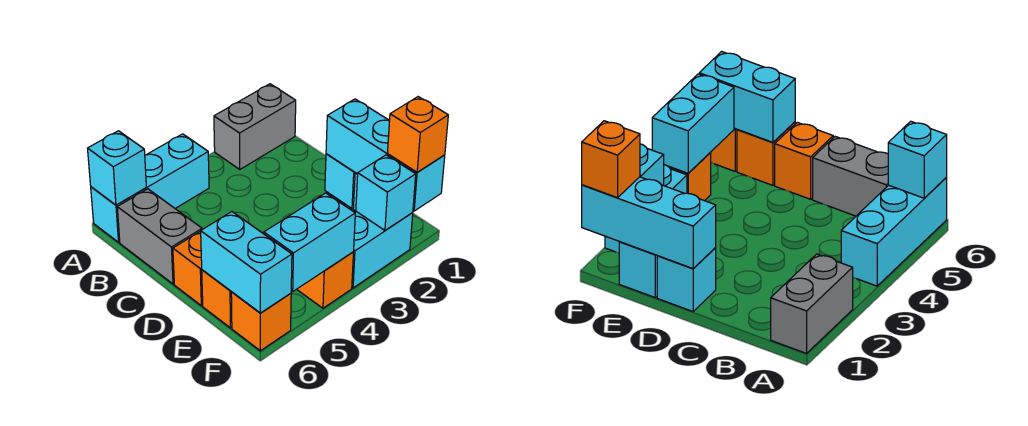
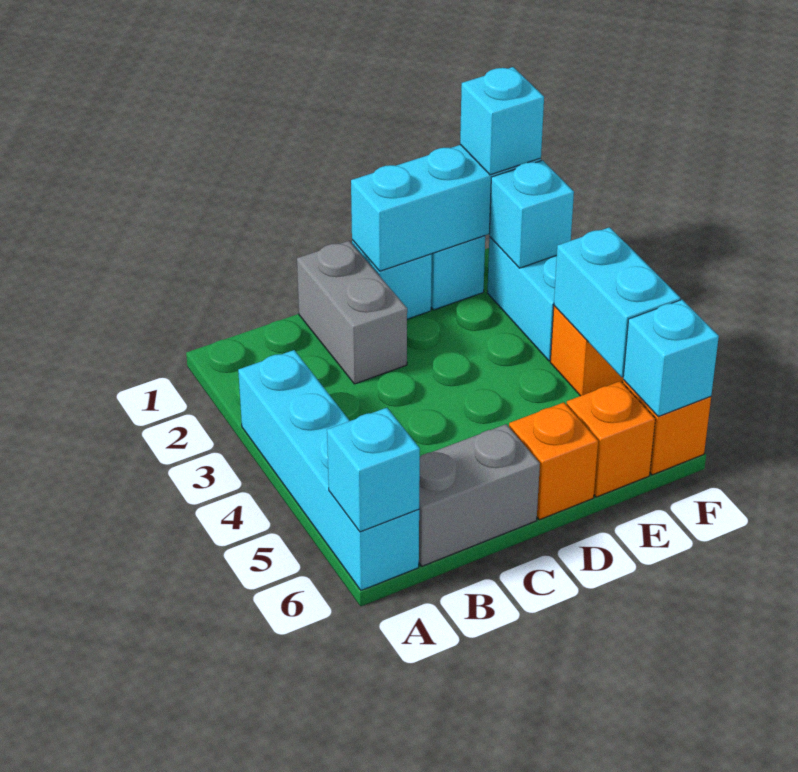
grey brick A1:A2 level 1 -> grey brick C1:C2 level 1
cyan brick A4:A6 level 1 -> cyan brick A3:A6 level 1
cyan brick E6:F6 level 2 -> cyan brick F6 level 2
orange brick F1 level 3 -> cyan brick F1 level 3

